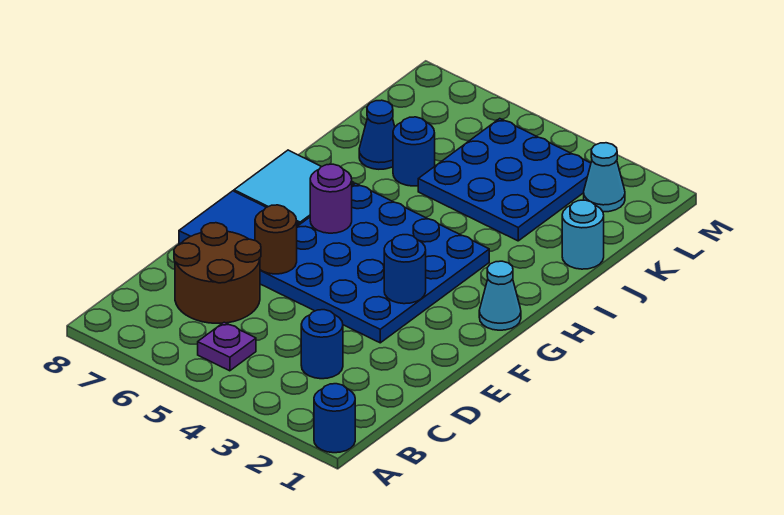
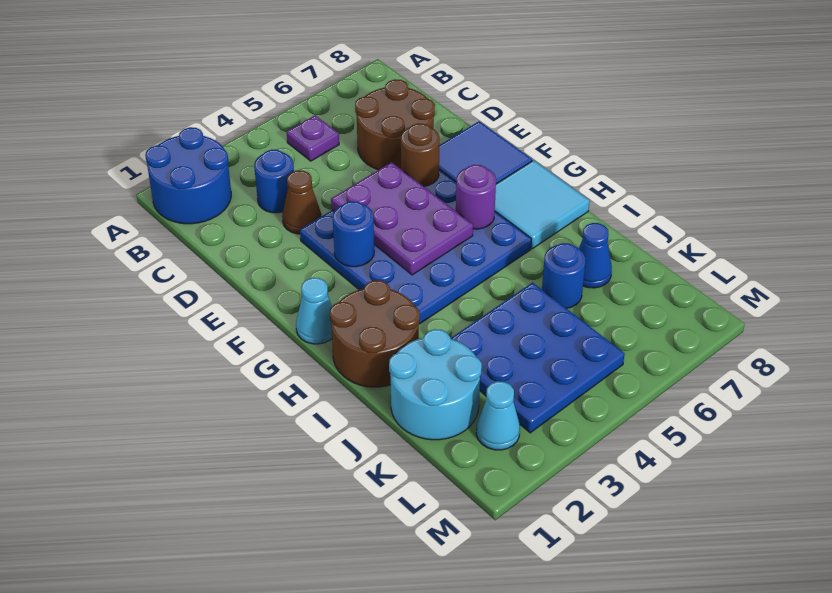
blue round brick A1 level 1 -> blue round brick A1:B2 level 1
none -> brown cone D3 level 1
none -> purple plate E4:G5 level 2
none -> brown round brick H1:I2 level 1
cyan round brick J1 level 1 -> cyan round brick J1:K2 level 1

